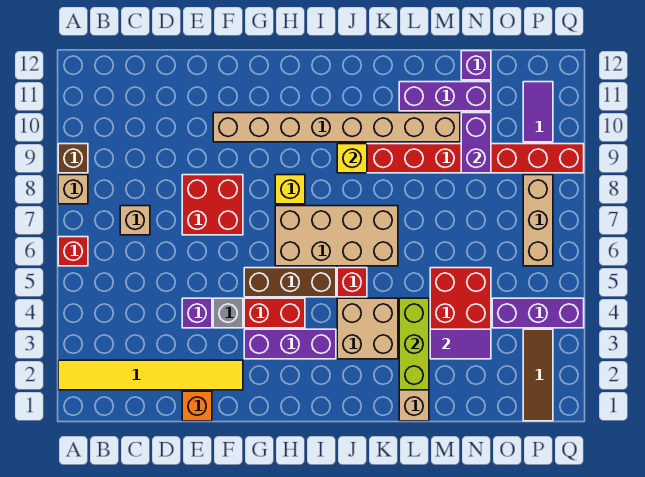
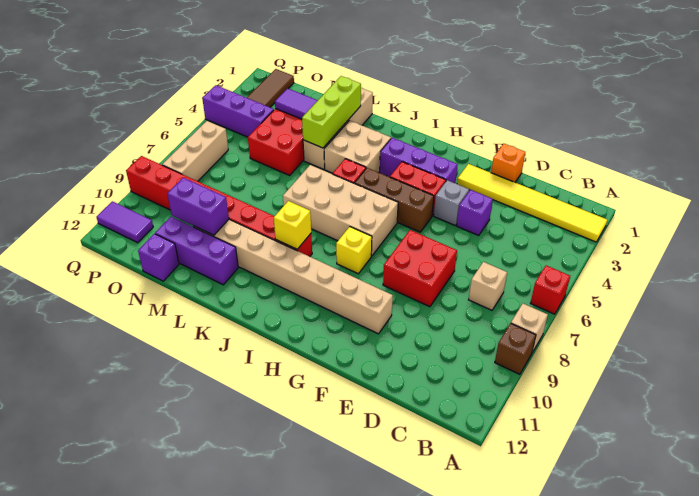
purple brick N9:N10 level 2 -> purple brick M10:N10 level 2
purple tile P10:P11 level 1 -> purple tile P11:Q11 level 1

